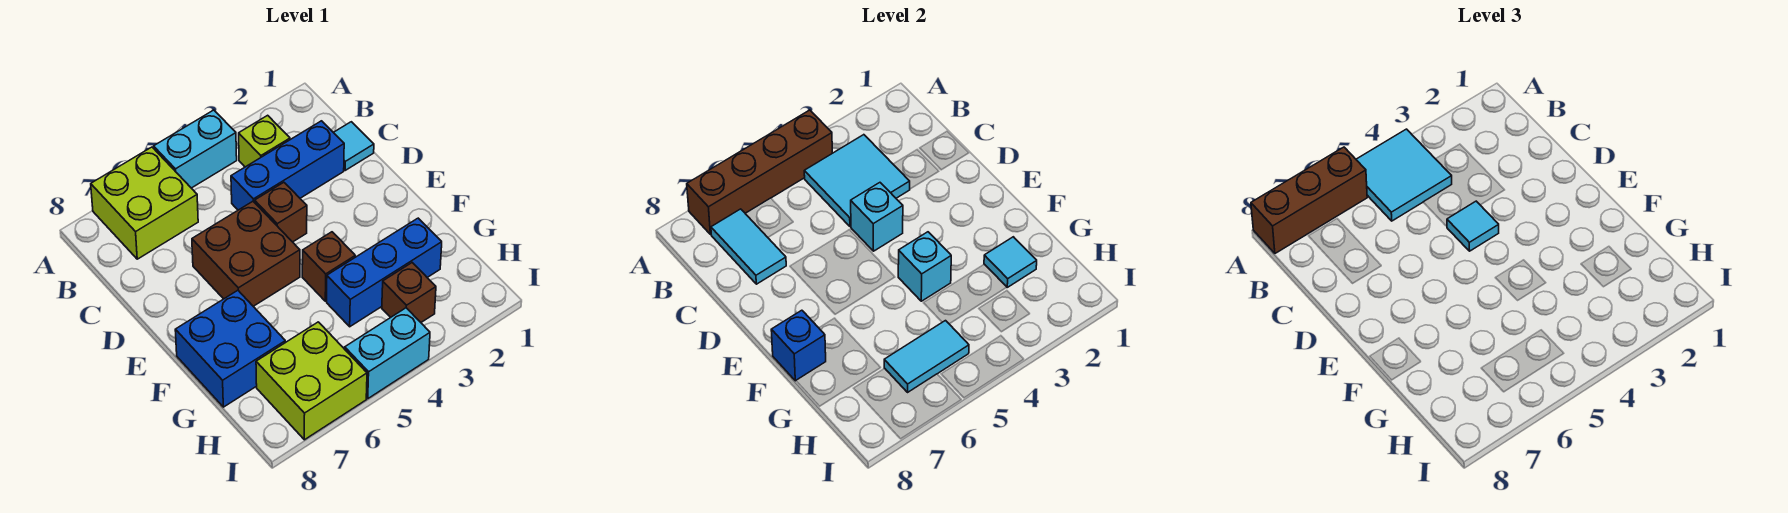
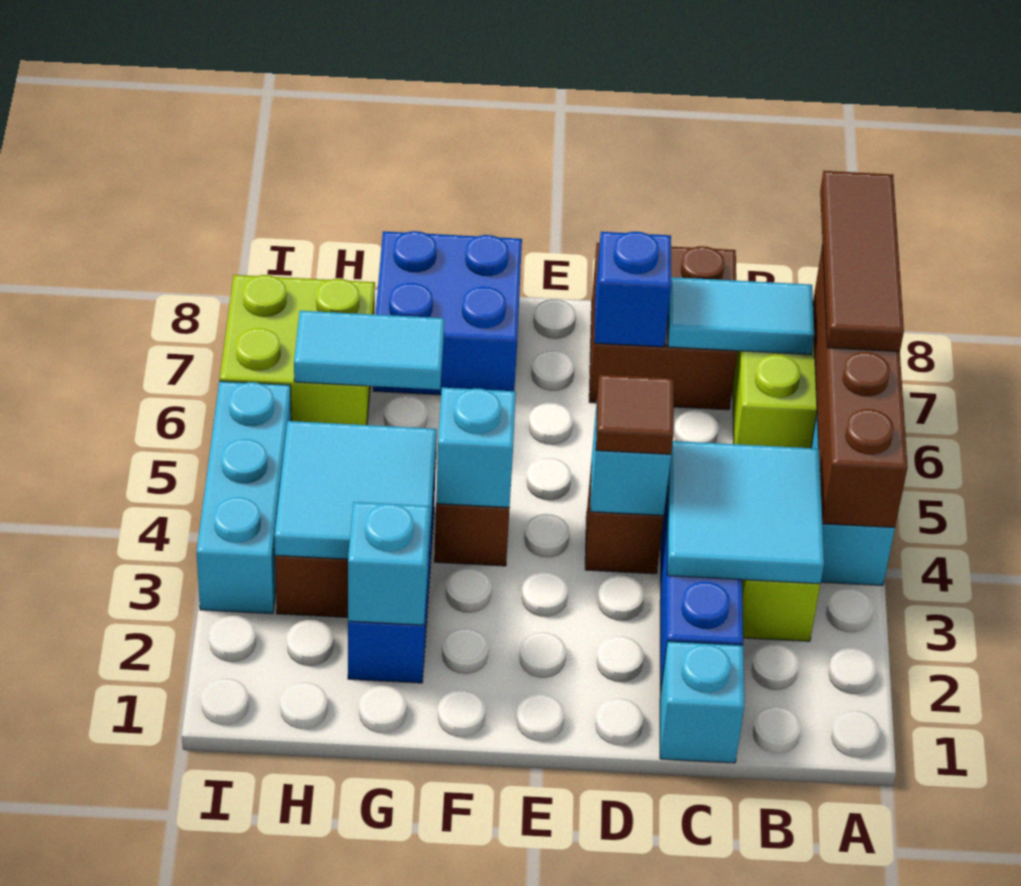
cyan tile A4:B5 level 3 -> cyan tile G3:H4 level 2
brown brick A6:A8 level 3 -> brown tile A6:A8 level 3
cyan tile C1 level 1 -> cyan brick C1 level 1
cyan tile D4 level 3 -> brown tile D4 level 3
brown brick D5:E6 level 1 -> brown brick C7:D8 level 1
blue brick F8 level 2 -> blue brick D7 level 2
cyan tile G2 level 2 -> cyan brick G2 level 2
cyan tile H5:H6 level 2 -> cyan tile G6:H6 level 2
cyan brick I4:I5 level 1 -> cyan brick I3:I5 level 1

